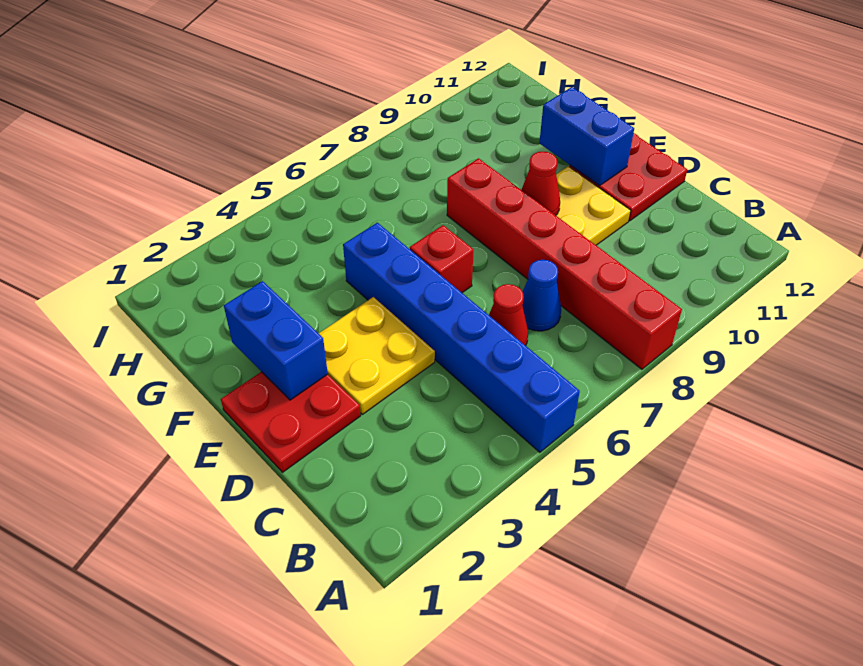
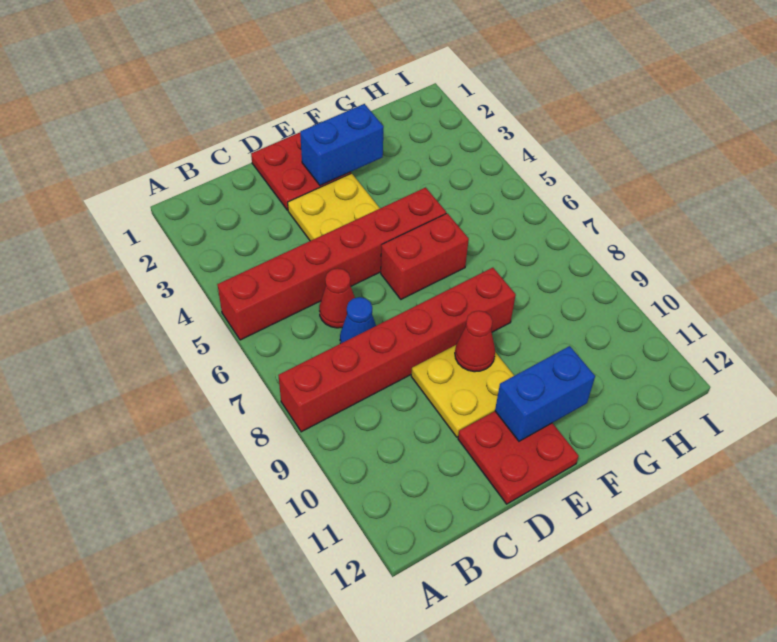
blue brick A5:F5 level 1 -> red brick A5:F5 level 1
red brick E6 level 1 -> red brick E6:F6 level 1

